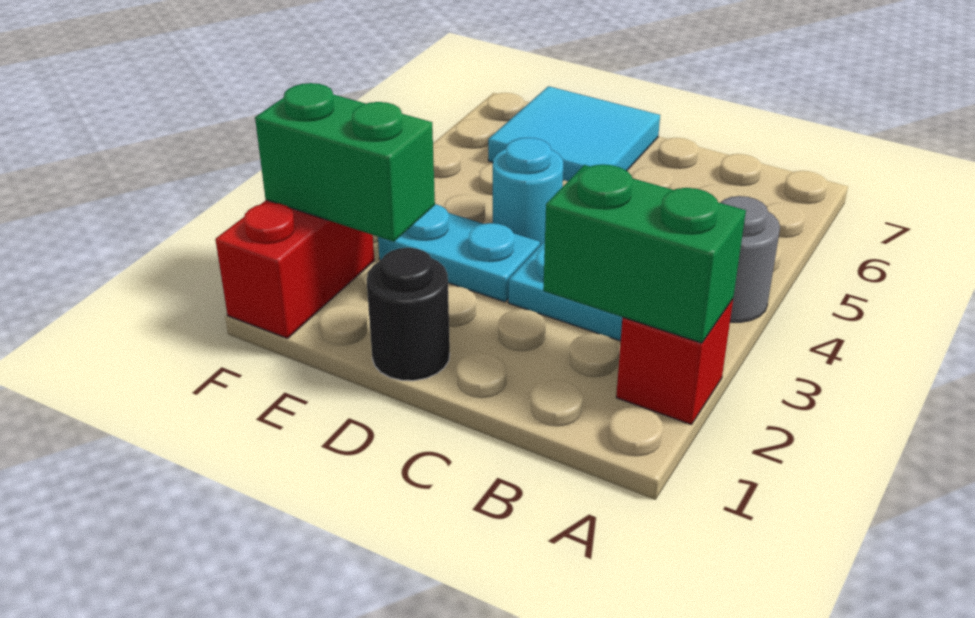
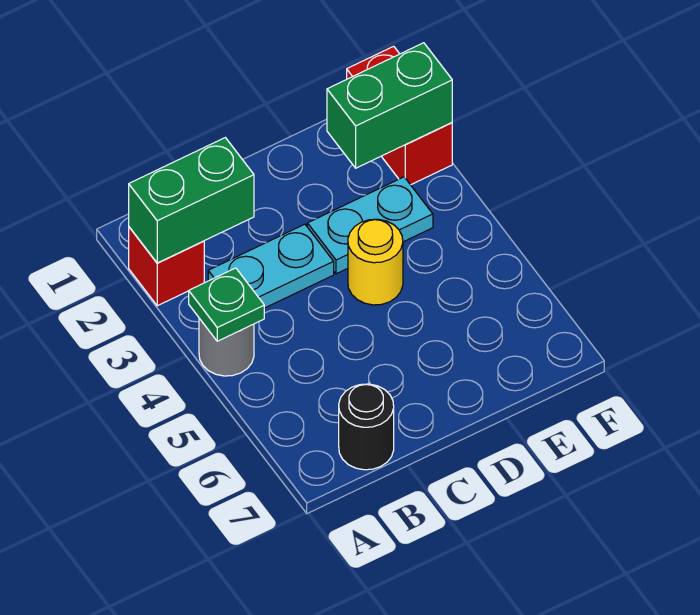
none -> green plate A4 level 2
black round brick D1 level 1 -> black round brick B7 level 1
cyan round brick D4 level 1 -> yellow round brick D4 level 1
cyan tile D6:E7 level 1 -> none

